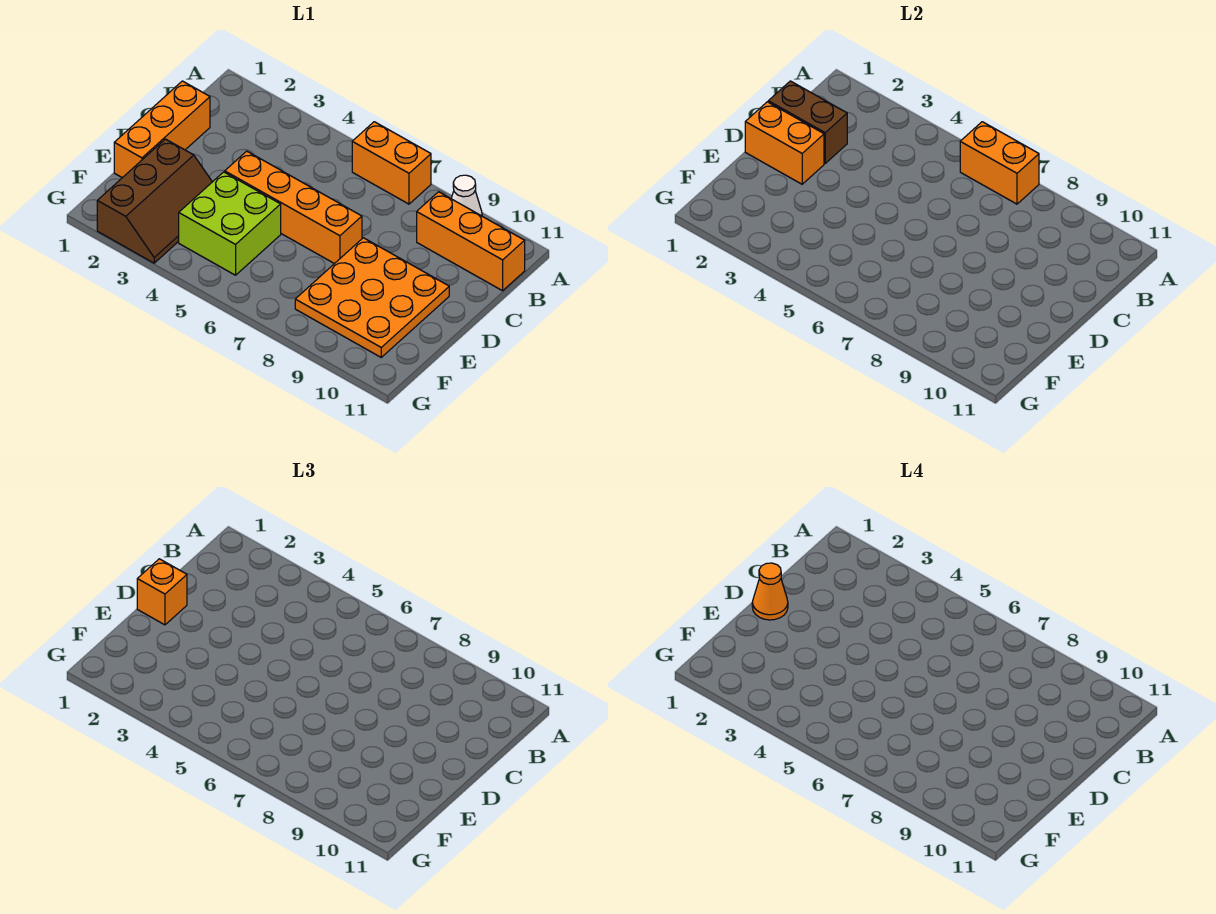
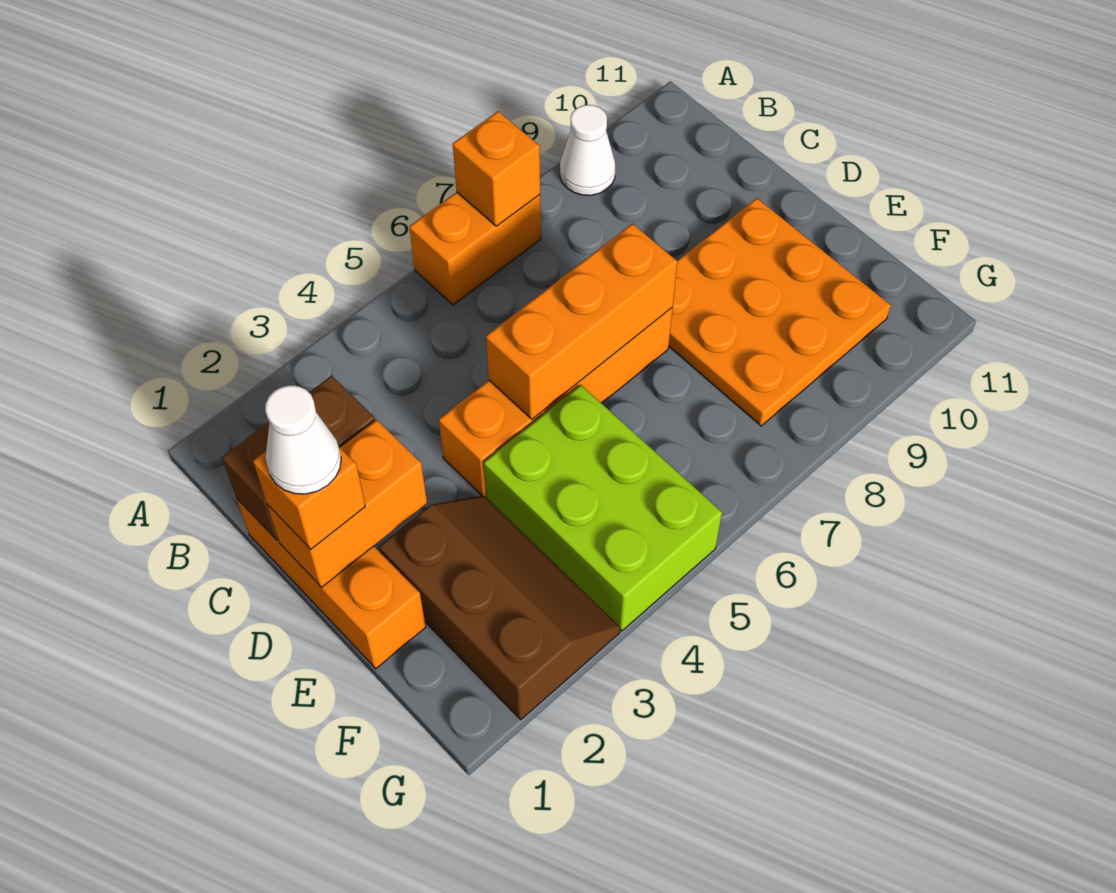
orange brick A6:A7 level 2 -> orange brick A7 level 2
orange brick B9:B11 level 1 -> orange brick D5:D7 level 2
orange cone D1 level 4 -> white cone D1 level 4
lime brick E4:F5 level 1 -> lime brick E4:G5 level 1

